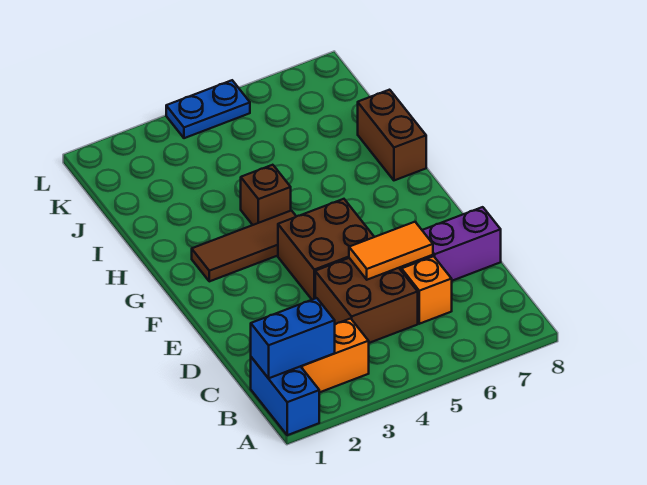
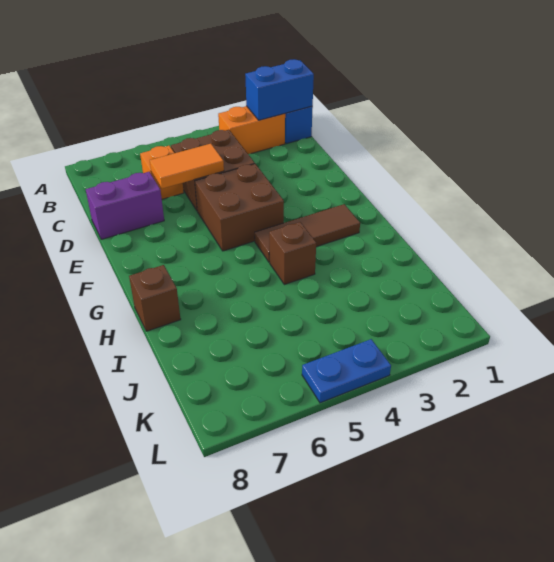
brown brick H8:I8 level 1 -> brown brick H8 level 1

